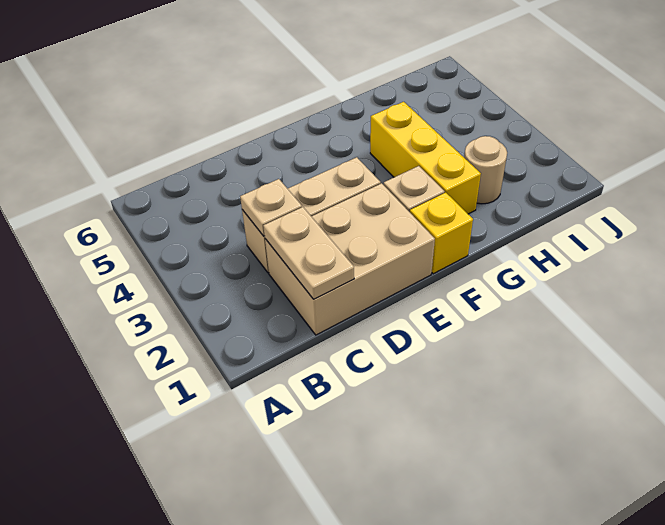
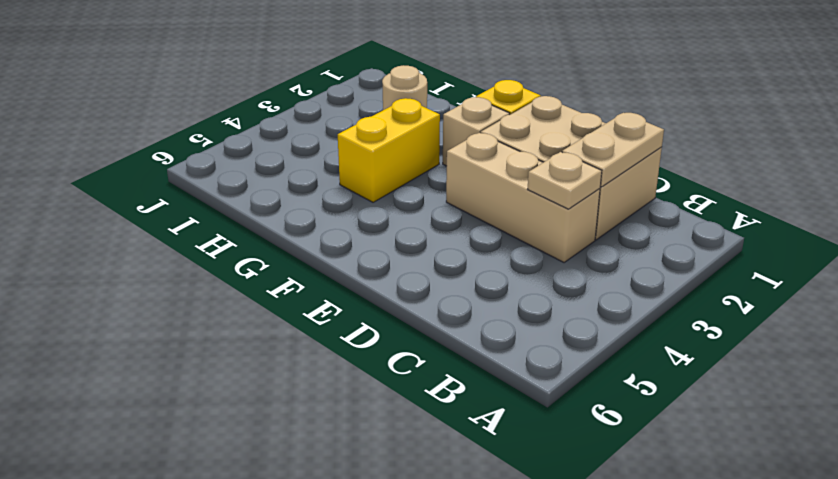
yellow brick G2:G4 level 1 -> yellow brick G3:G4 level 1

